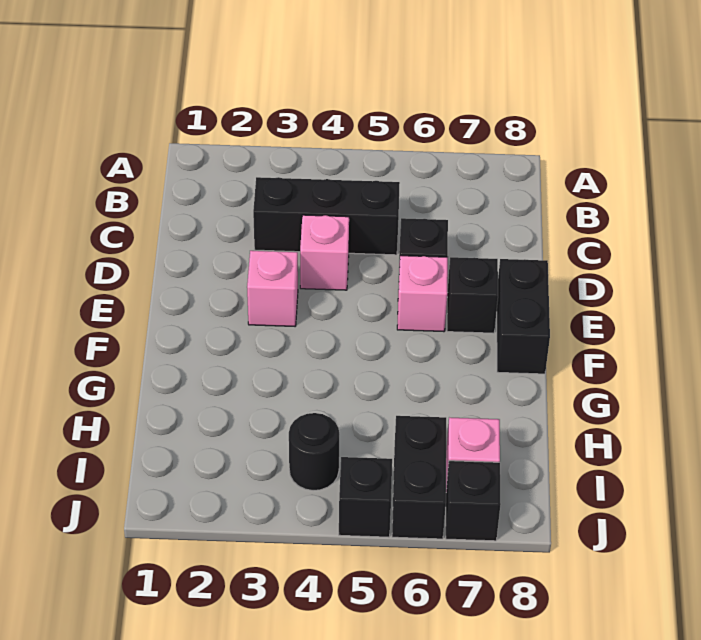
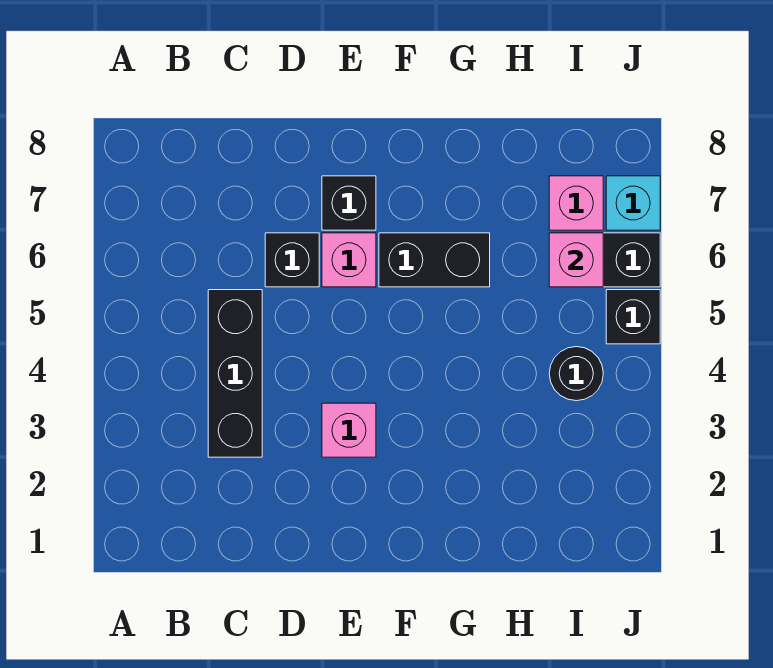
pink brick D4 level 1 -> pink brick I6 level 2
black brick E8:F8 level 1 -> black brick F6:G6 level 1
black brick J7 level 1 -> cyan brick J7 level 1

